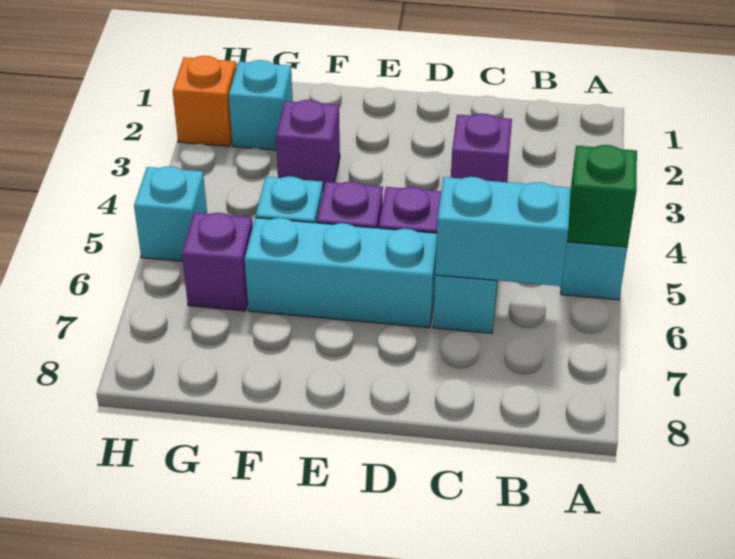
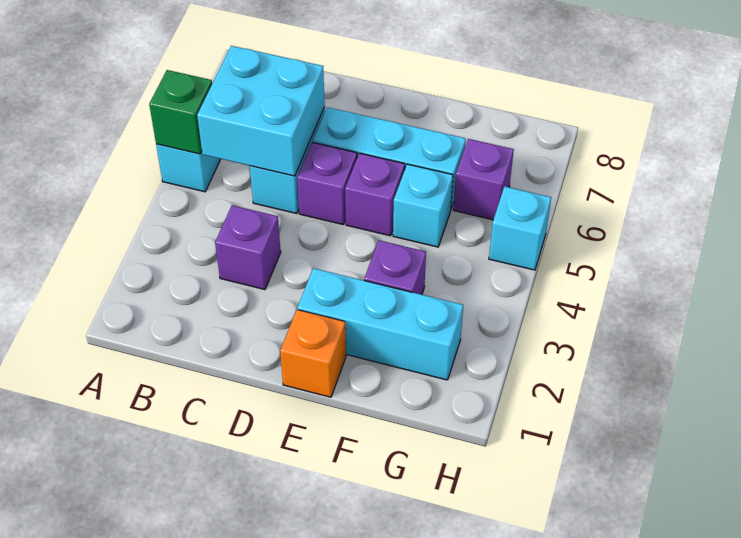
cyan brick B6:C6 level 2 -> cyan brick B5:C6 level 2
cyan brick G2 level 1 -> cyan brick E2:G2 level 1
orange brick H2 level 1 -> orange brick E1 level 1

